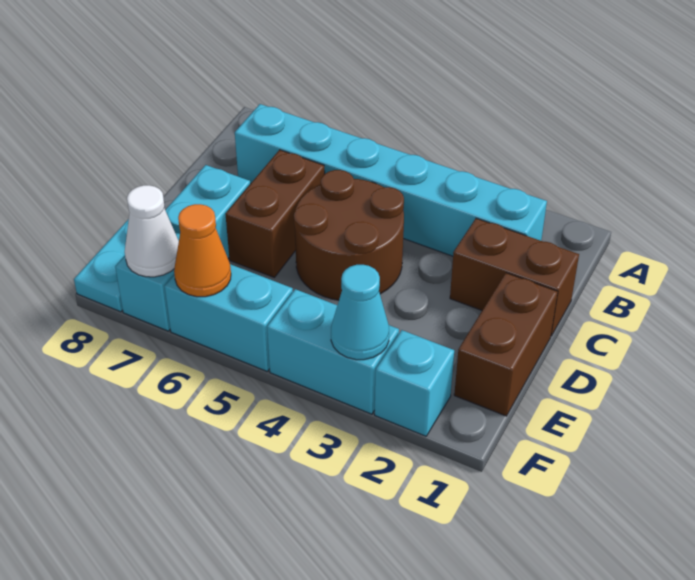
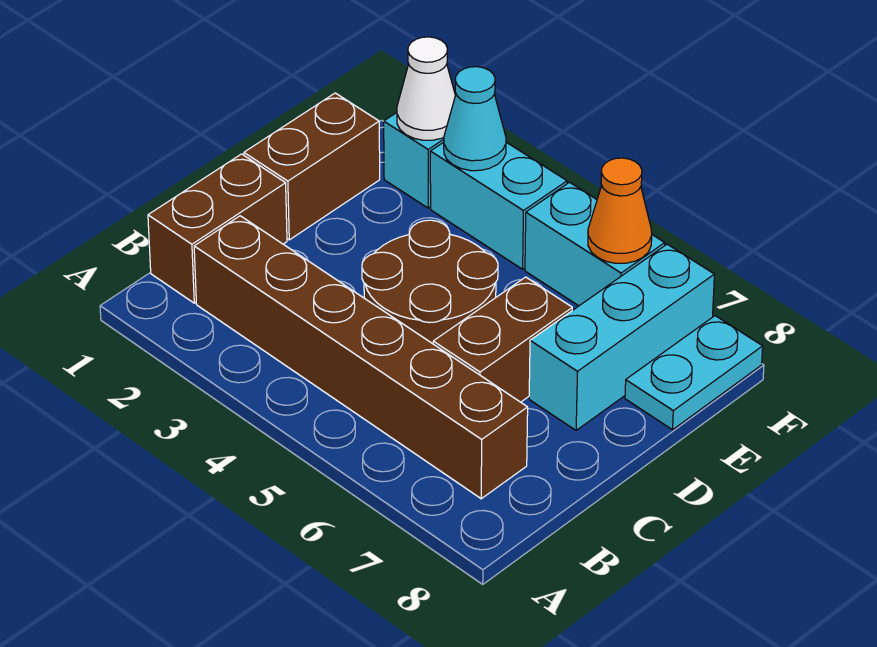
cyan brick B2:B7 level 1 -> brown brick B2:B7 level 1
brown brick C1:C2 level 1 -> brown brick B1:C1 level 1
white cone F7 level 2 -> white cone F2 level 2

